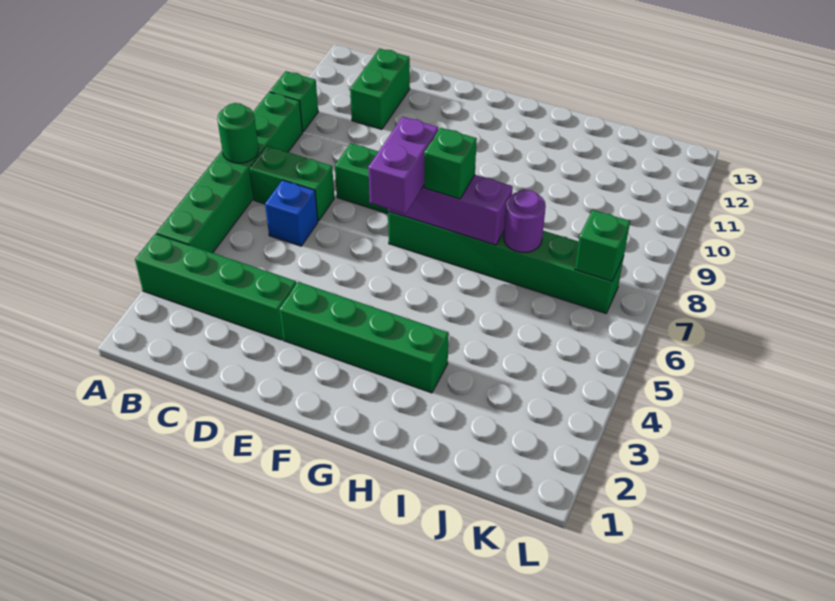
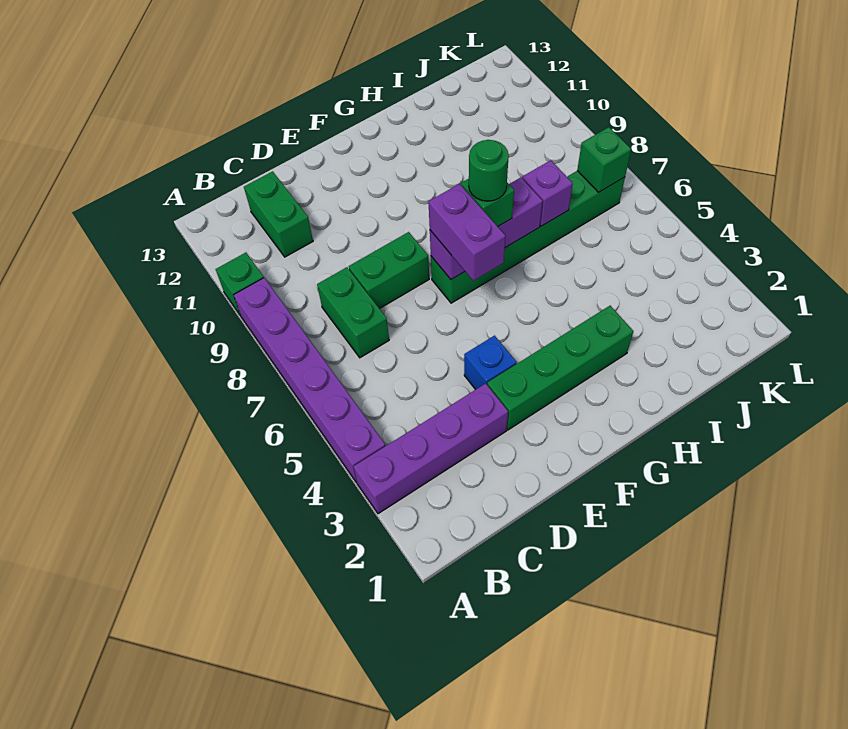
green brick A3:D3 level 1 -> purple brick A3:D3 level 1
green brick A4:A9 level 1 -> purple brick A4:A9 level 1
green round brick A7 level 2 -> green round brick G7 level 4
green brick B7:C7 level 1 -> green brick C7:C8 level 1
blue brick C6 level 1 -> blue brick E4 level 1
purple round brick I7 level 2 -> purple brick I7 level 2

